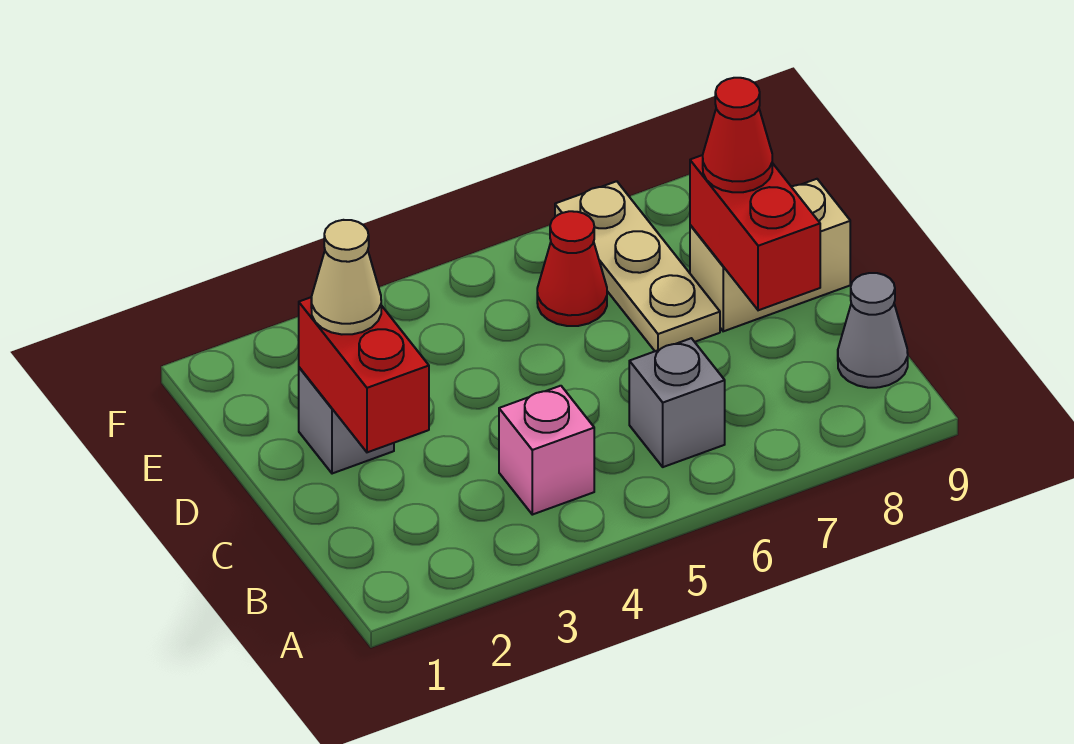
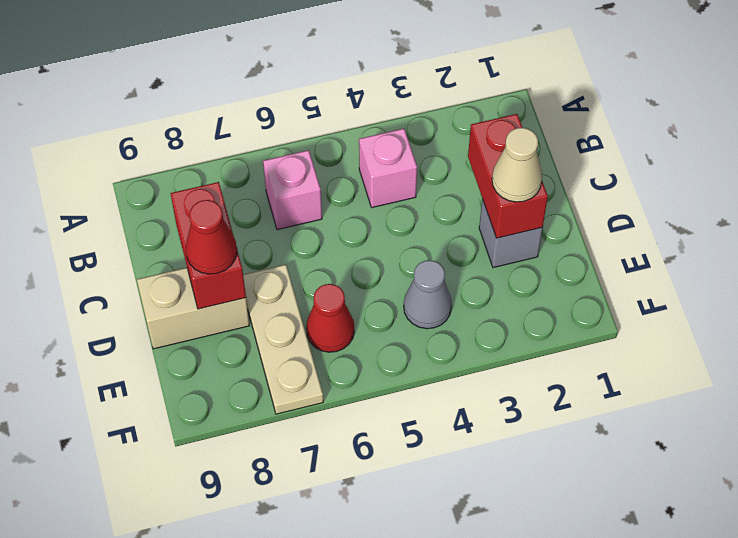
grey brick B6 level 1 -> pink brick B6 level 1
grey cone B9 level 1 -> grey cone E4 level 1

